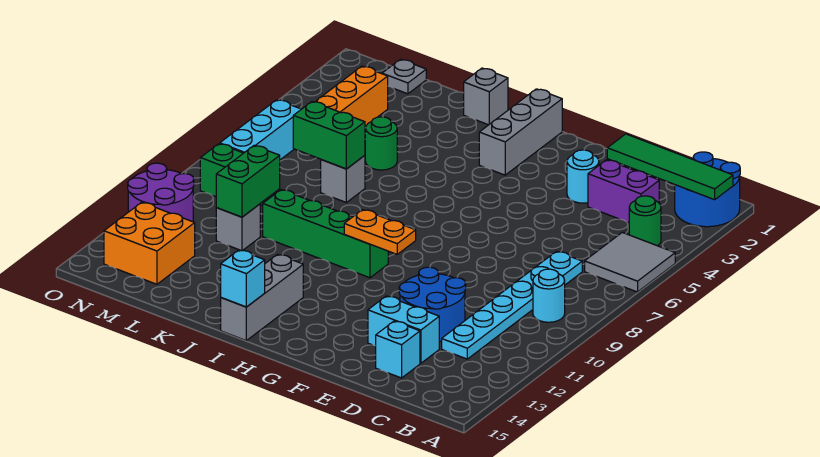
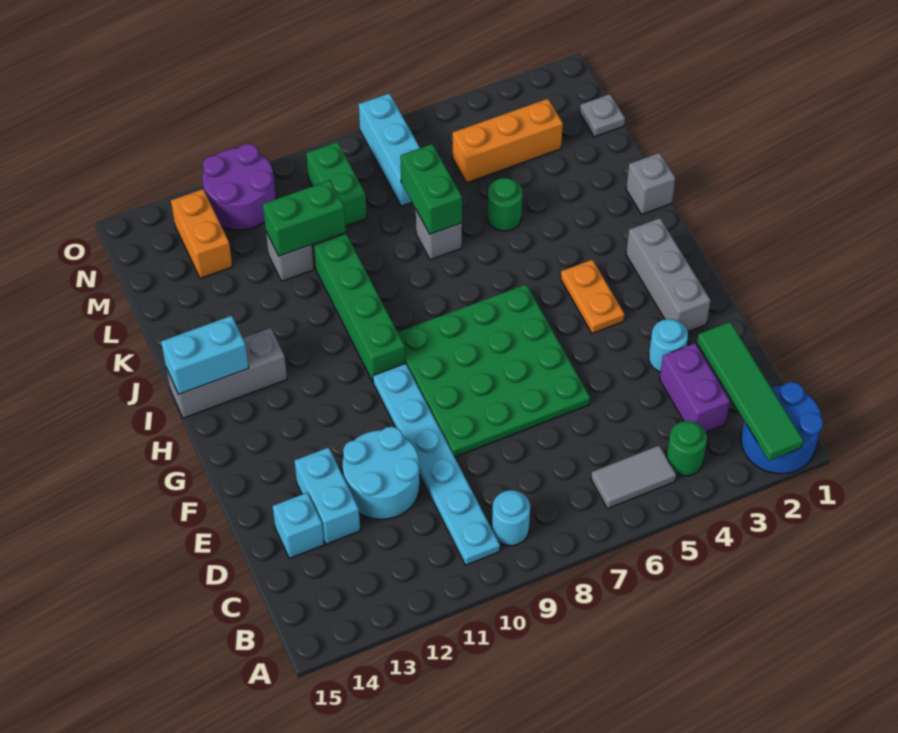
grey tile A5:B6 level 1 -> grey tile B5:B6 level 1
cyan plate C7:C12 level 1 -> cyan plate B10:G10 level 1
blue round brick D11:E12 level 1 -> cyan round brick D11:E12 level 1
none -> green plate E6:H9 level 1
orange plate G10:H10 level 2 -> orange plate G4:H4 level 1
grey brick H1:H3 level 1 -> grey brick F2:H2 level 1
cyan brick I15 level 2 -> cyan brick I14:I15 level 2
orange brick M13:N14 level 1 -> orange brick M13:N13 level 1
cyan brick N6:N8 level 1 -> cyan brick M7:O7 level 1

